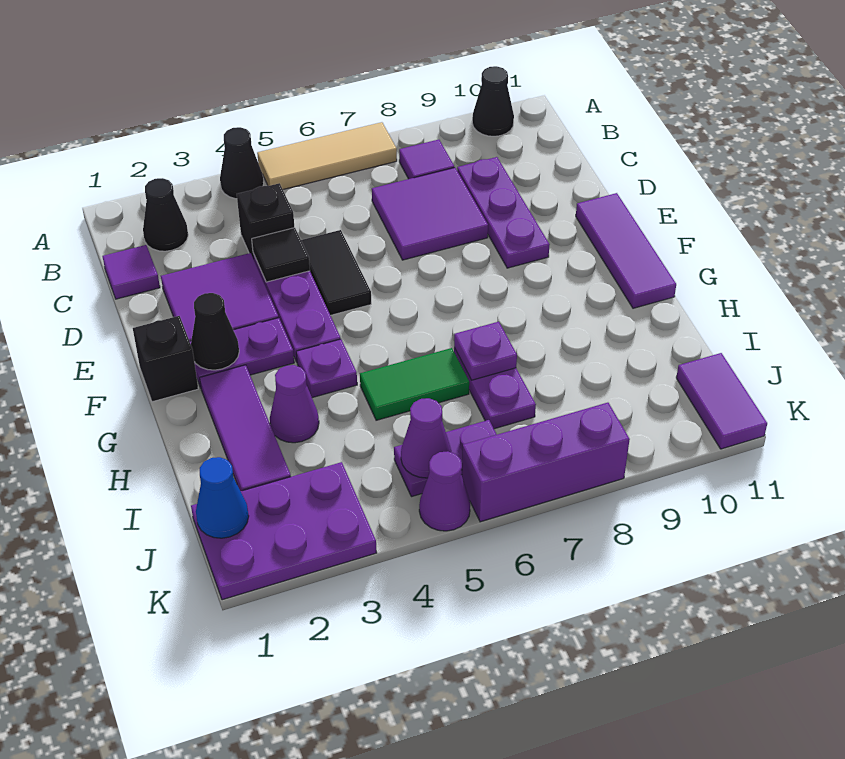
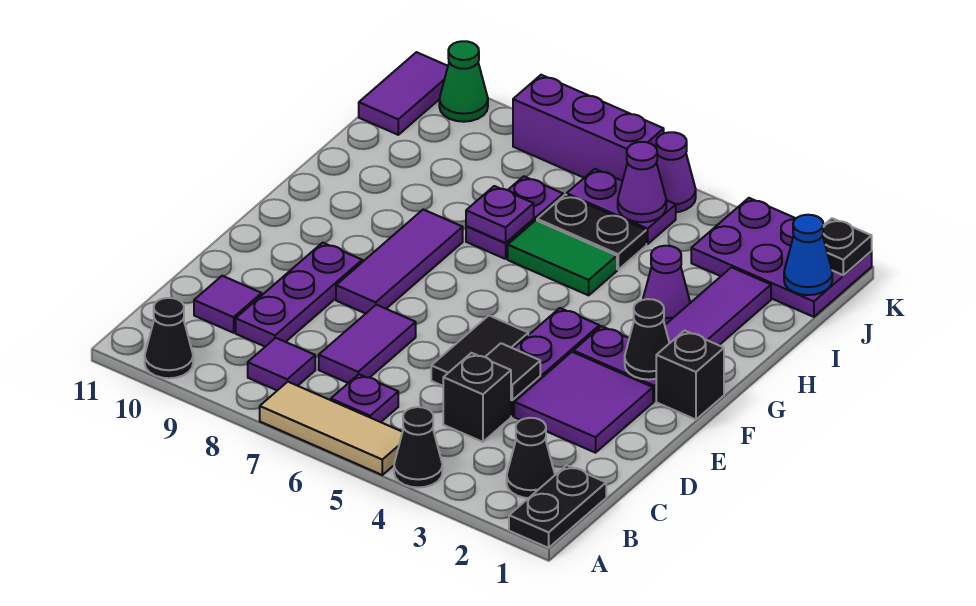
none -> black plate A1:B1 level 1
purple tile C1 level 1 -> purple tile C10 level 1
purple tile C7:D8 level 1 -> purple tile C7:D7 level 1
purple tile E11:G11 level 1 -> purple tile E8:G8 level 1
purple plate G4 level 1 -> purple plate B6 level 1
none -> black plate I5:I6 level 1
none -> black plate K1 level 2
none -> green cone K10 level 1

